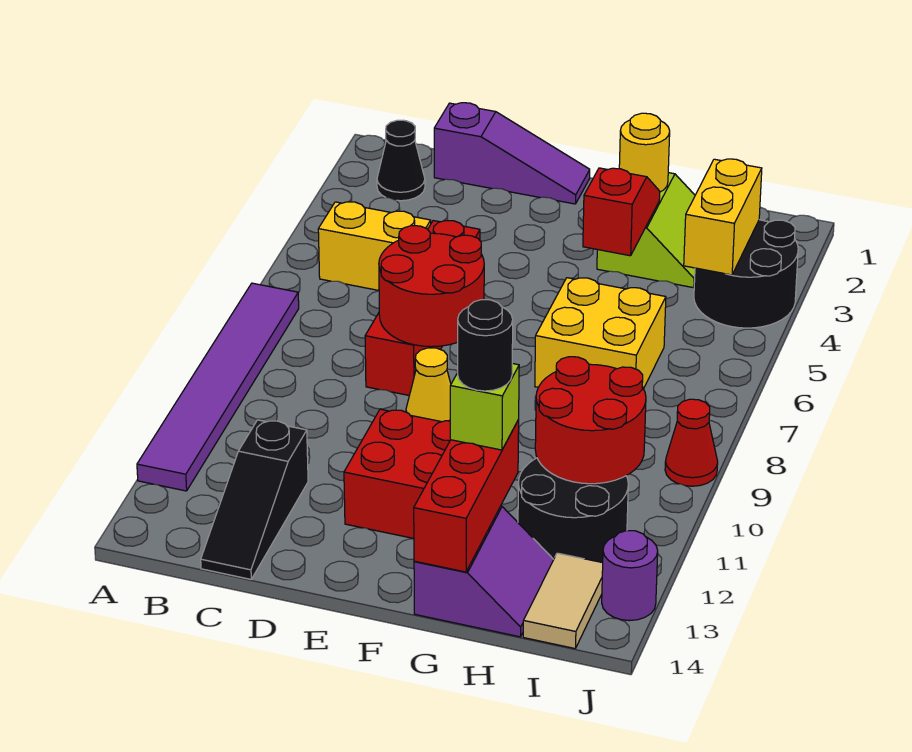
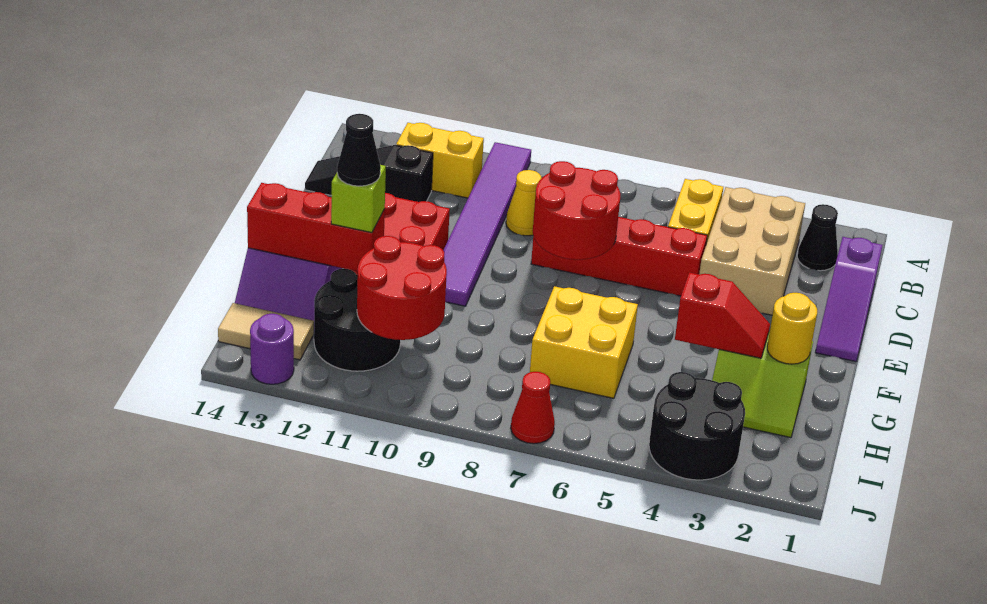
purple tile A7:A12 level 1 -> purple tile A10:F10 level 1
none -> tan brick B3:D4 level 1
yellow cone E9 level 1 -> yellow cone C9 level 1
black round brick G12 level 4 -> black cone G12 level 4
yellow brick I3:I4 level 2 -> yellow brick B11:B12 level 1
red cone J9 level 1 -> red cone J7 level 1

